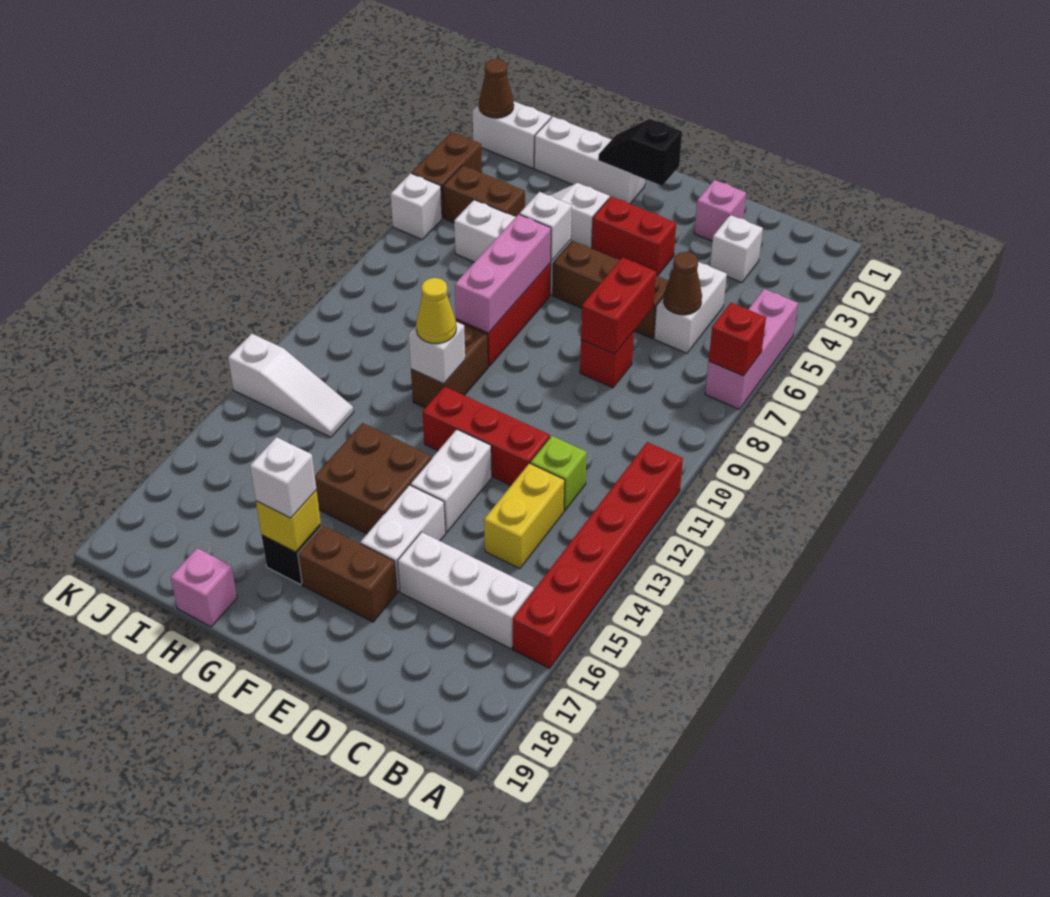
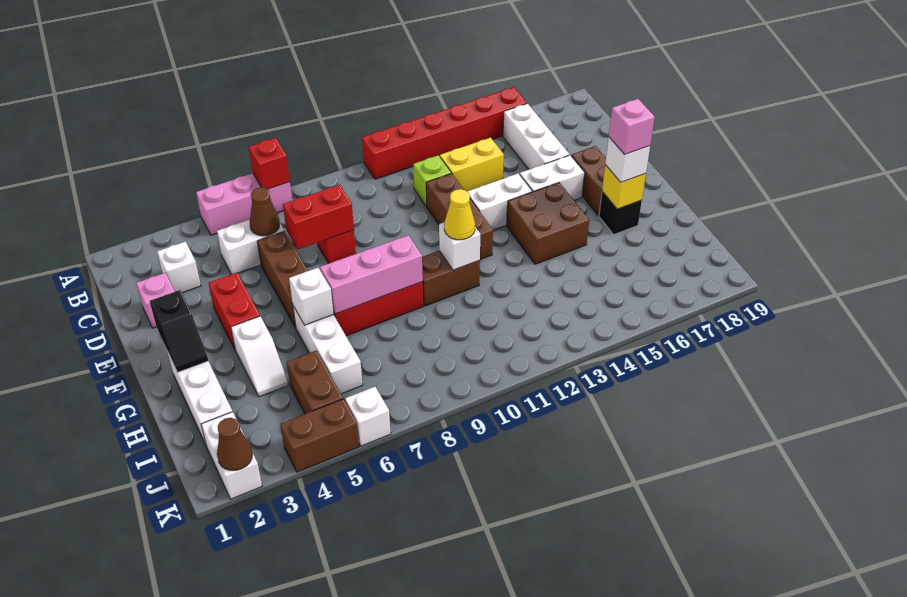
red brick D12:F12 level 1 -> brown brick D12:F12 level 1
pink brick H19 level 1 -> pink brick G17 level 4
white slope I13:K13 level 1 top K -> none

